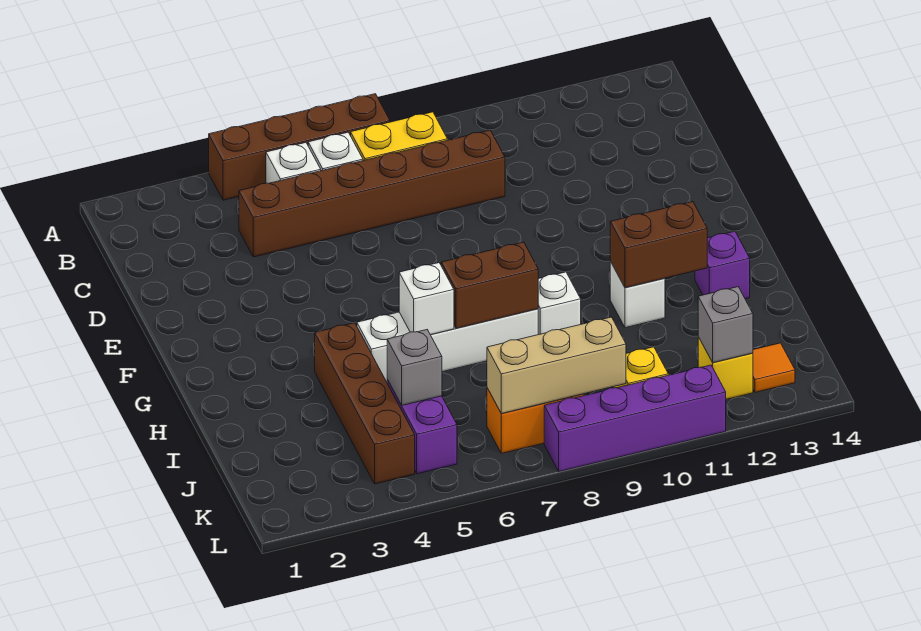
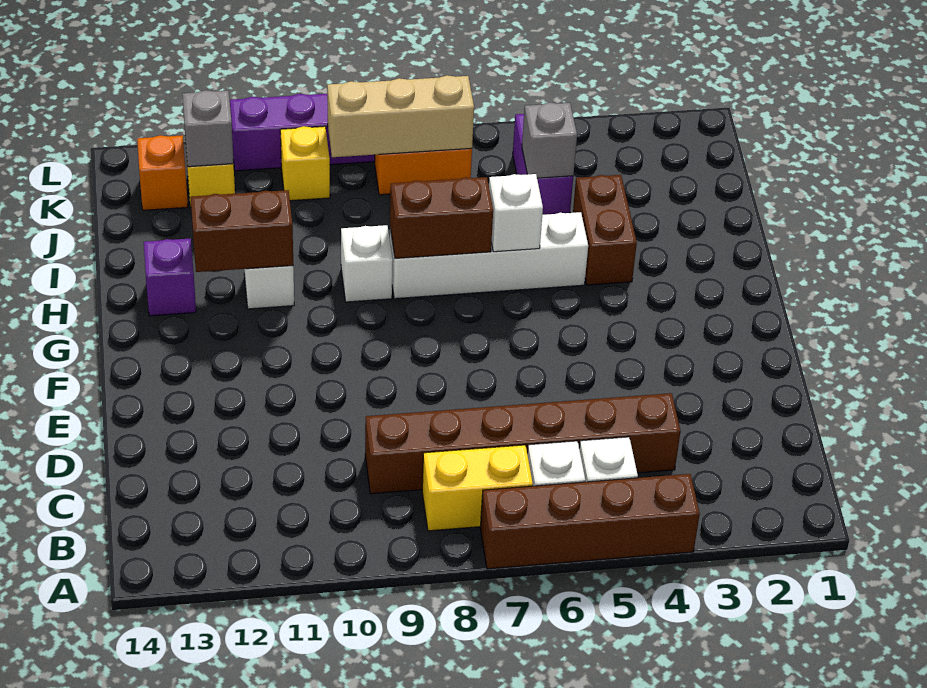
brown brick H4:K4 level 1 -> brown brick H4:I4 level 1
orange tile K13 level 1 -> orange brick K13 level 1

